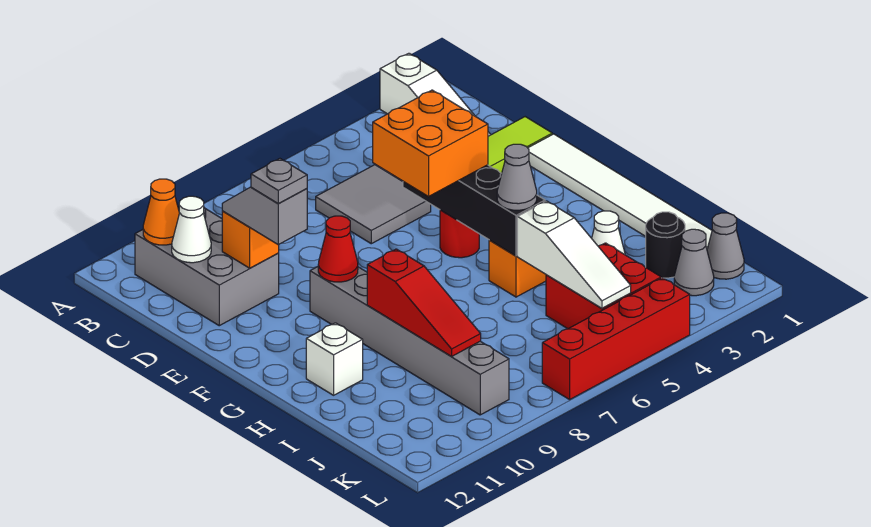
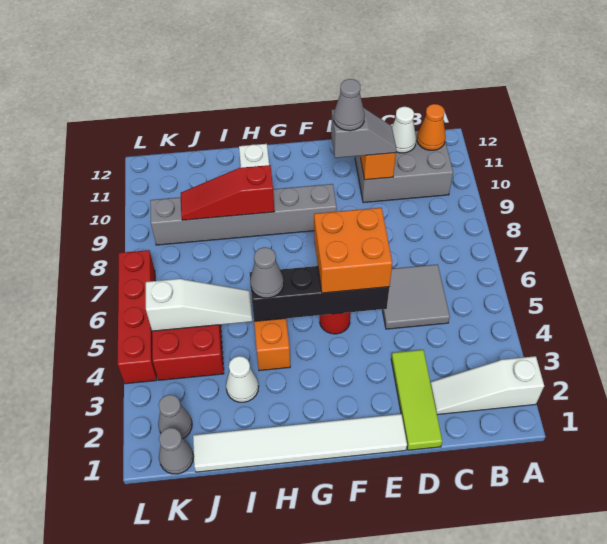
grey plate E10 level 4 -> grey cone E10 level 4
red cone F9 level 2 -> none
white slope I5:K5 level 2 top I -> white slope I5:K5 level 2 top K
black round brick J2 level 1 -> none

